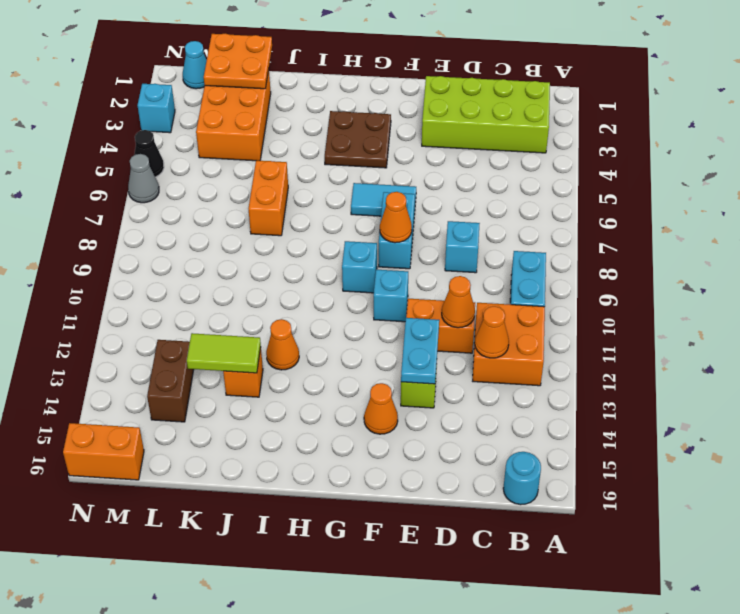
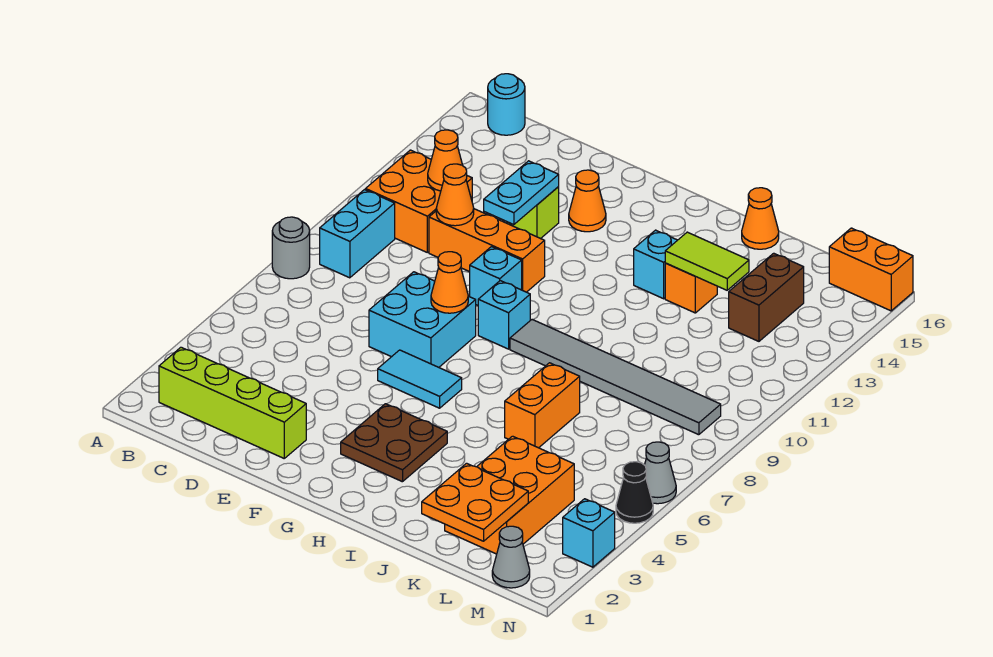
none -> grey round brick A8 level 1
lime brick B2:E3 level 1 -> lime brick B2:E2 level 1
cyan brick D8 level 1 -> cyan brick I13 level 1
orange brick D11:E11 level 1 -> orange brick D11:F11 level 1
cyan brick F7:F8 level 1 -> cyan brick E7:F8 level 1
none -> grey tile H9:M9 level 1
orange cone I12 level 1 -> orange cone J16 level 1
cyan cone M1 level 1 -> grey cone M1 level 1

